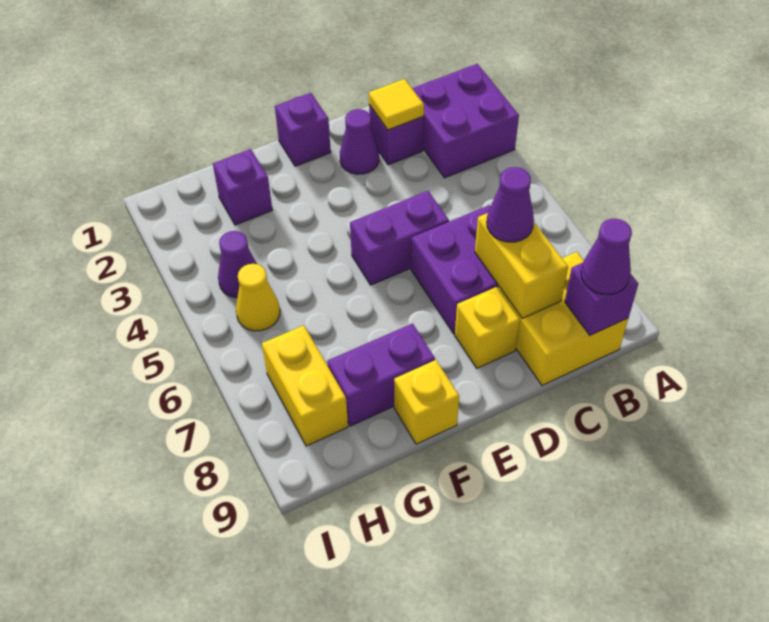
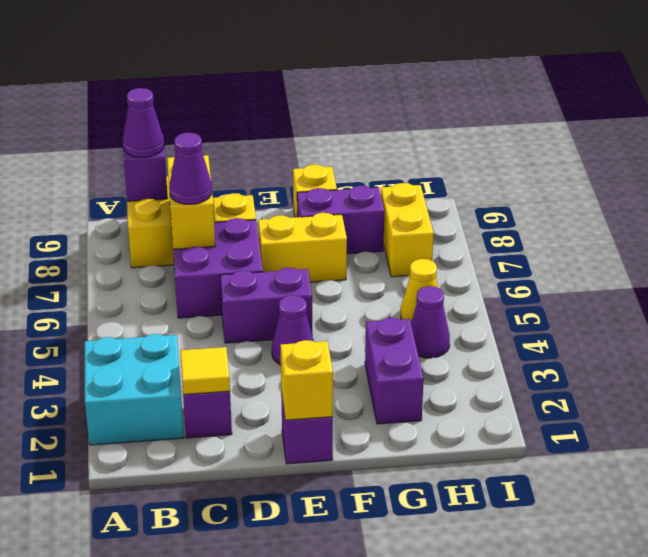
purple brick A2:B3 level 1 -> cyan brick A2:B3 level 1
purple cone D2 level 1 -> purple cone E4 level 1
none -> yellow brick E1 level 2
none -> yellow brick E7:F7 level 1
purple brick G2 level 1 -> purple brick G2:G3 level 1

